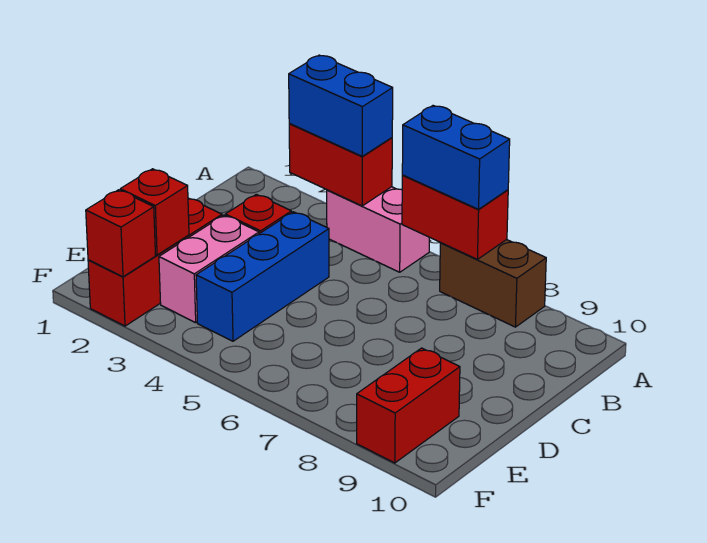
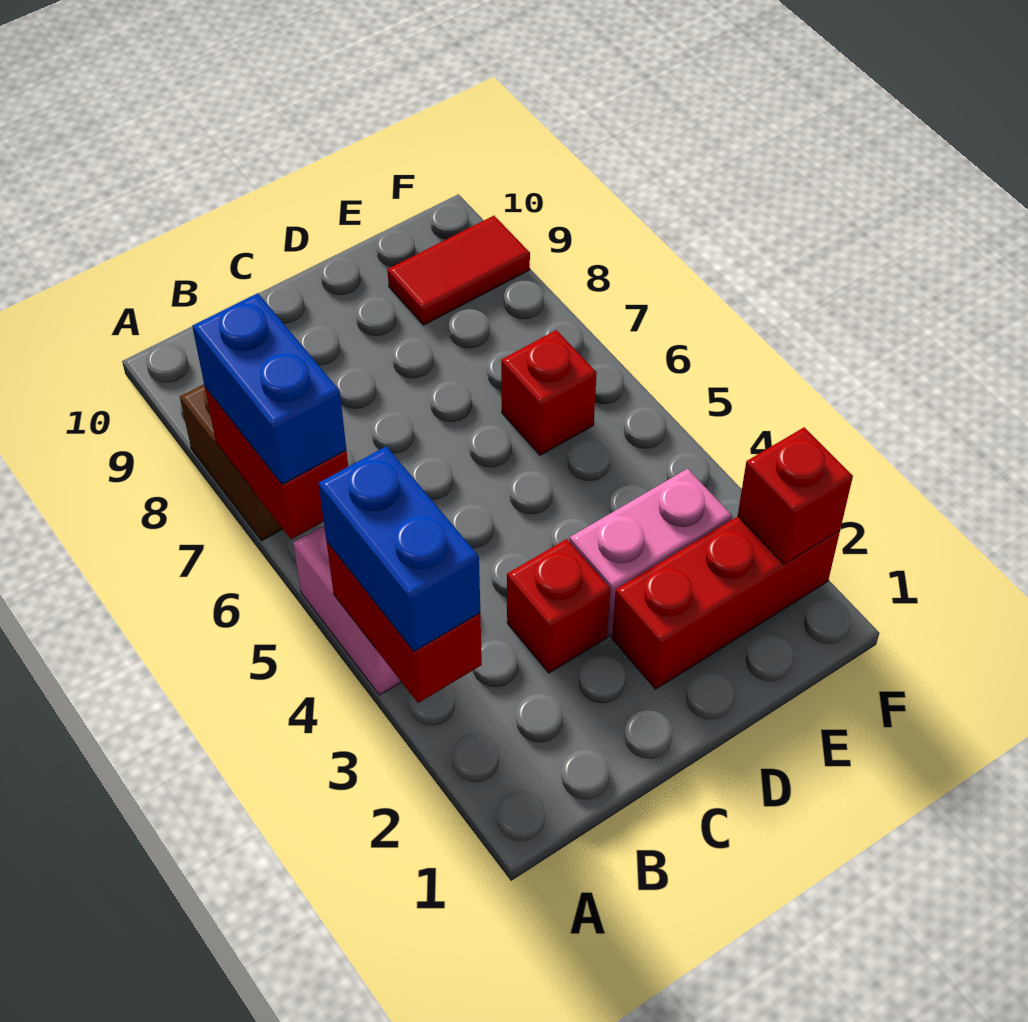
blue brick C4:E4 level 1 -> none
red brick E2 level 2 -> red brick E6 level 1
red brick E9:F9 level 1 -> red tile E9:F9 level 1

